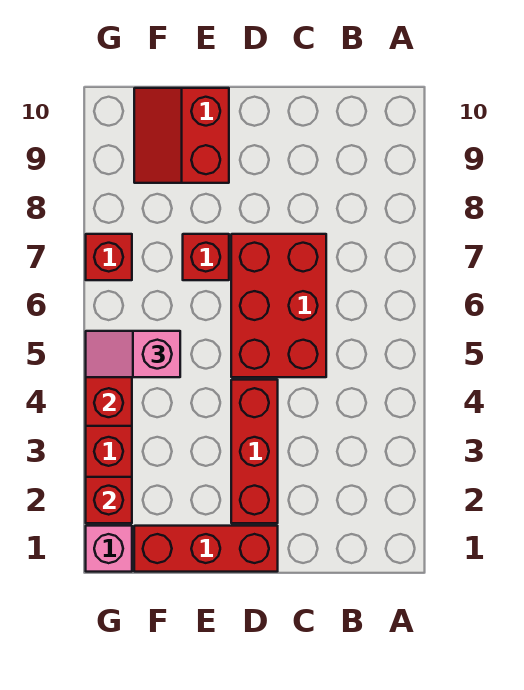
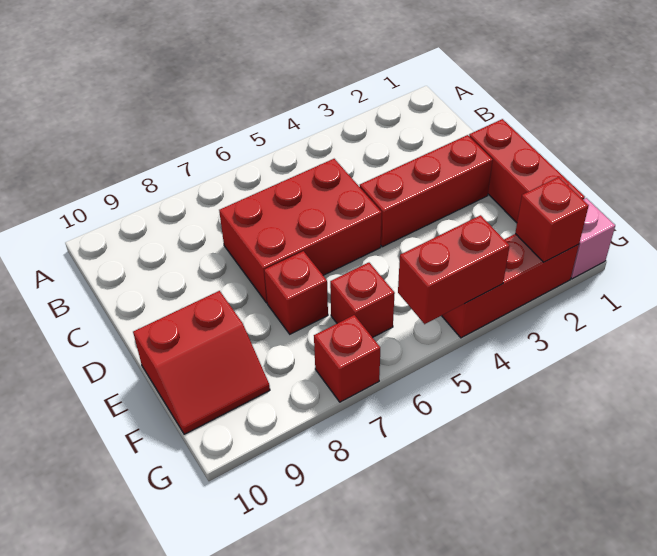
pink slope F5:G5 level 3 top F -> none
none -> red brick F6 level 1

